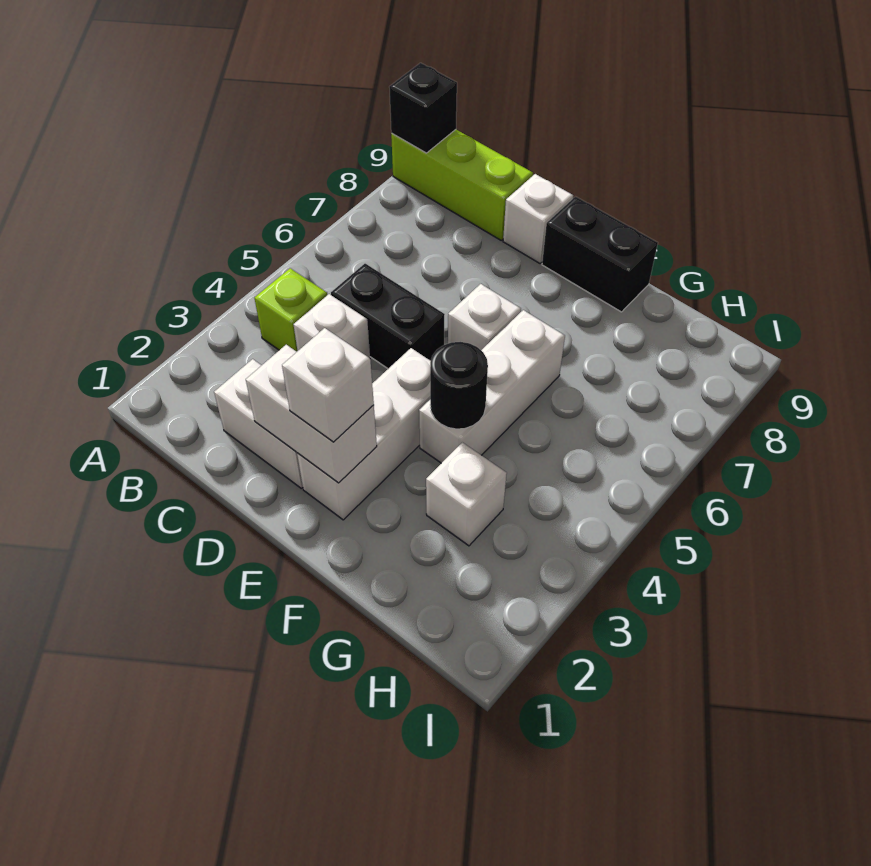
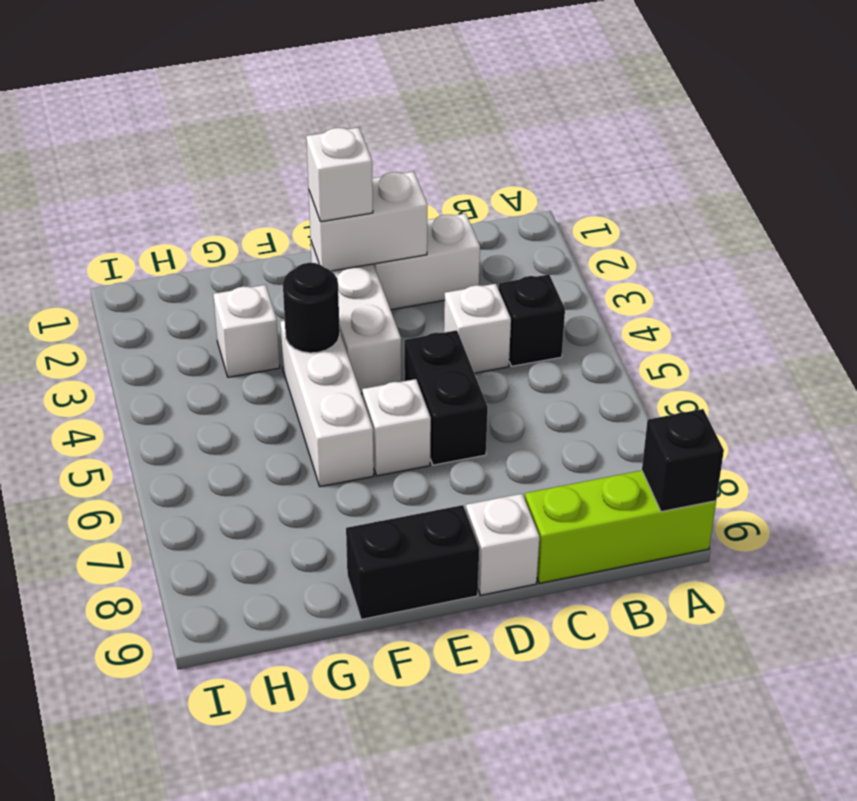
lime brick B4 level 1 -> black brick B4 level 1
black brick C5:D5 level 1 -> black brick D5:D6 level 1

